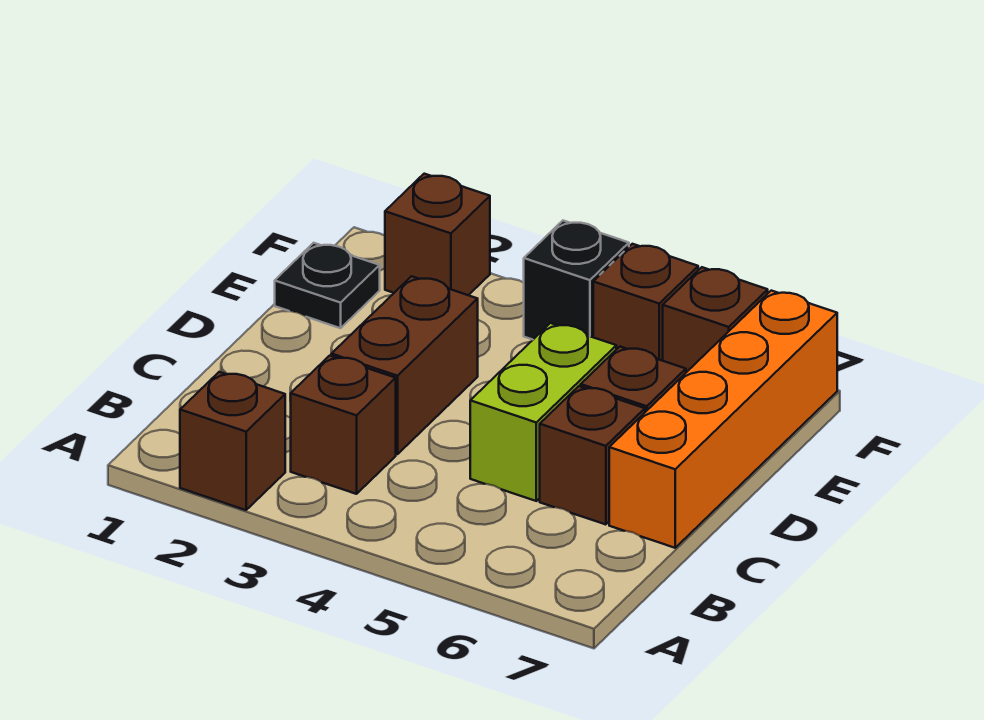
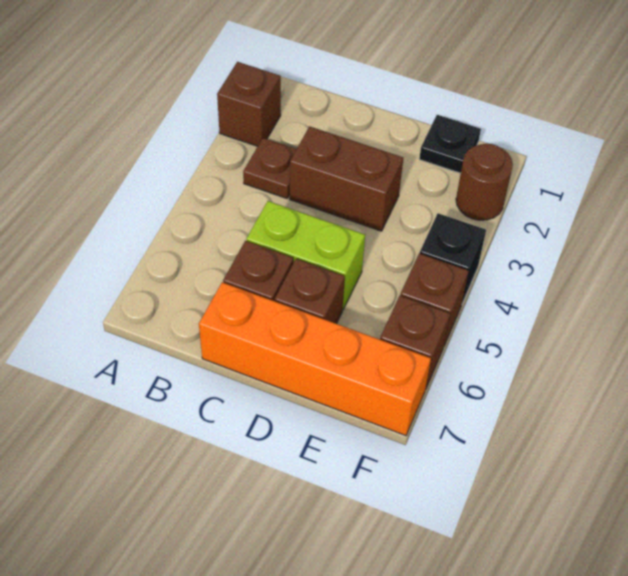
brown brick B3 level 1 -> brown plate B3 level 1
brown brick F2 level 1 -> brown round brick F2 level 1

